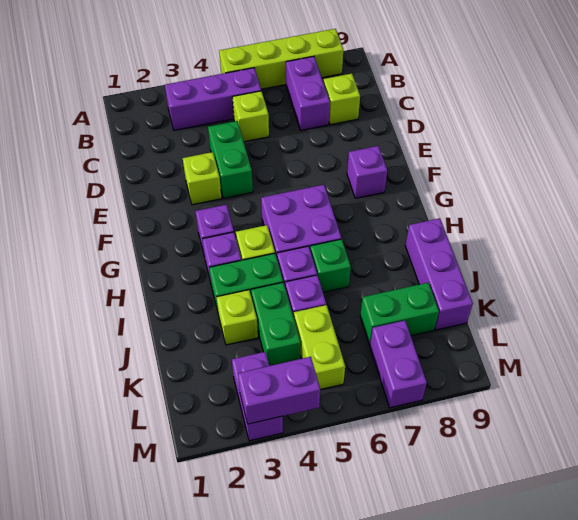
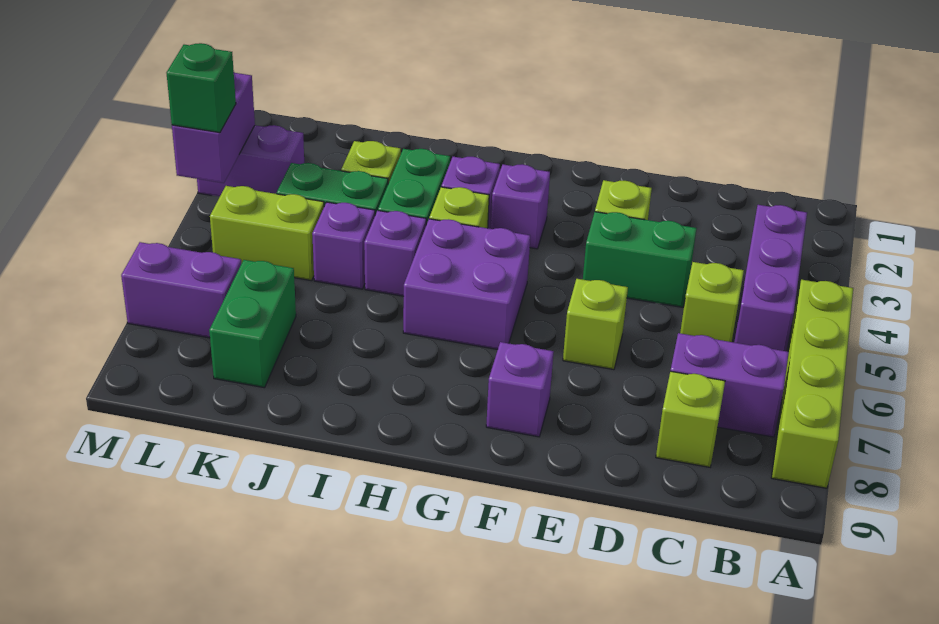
none -> lime brick E6 level 1
green brick I6 level 1 -> green brick M4 level 3
purple brick I9:K9 level 1 -> none

